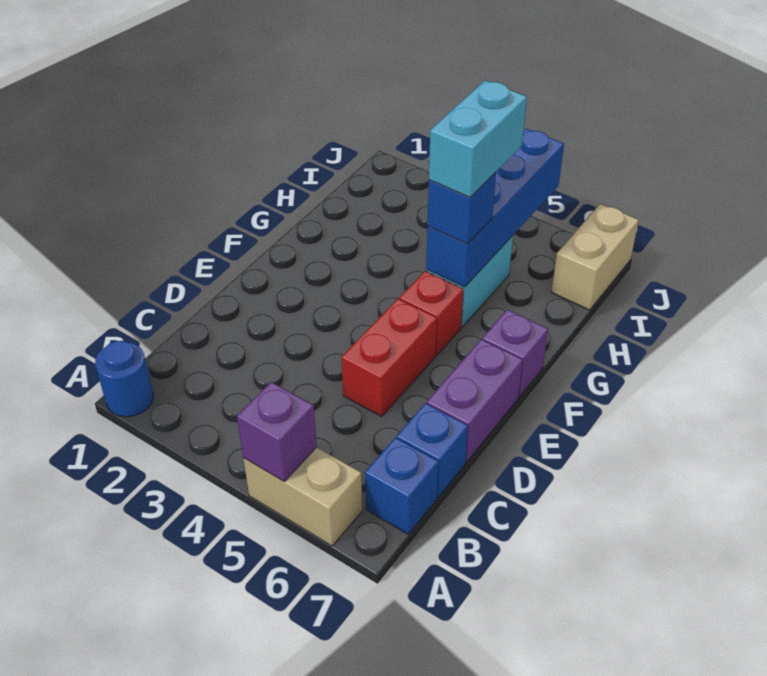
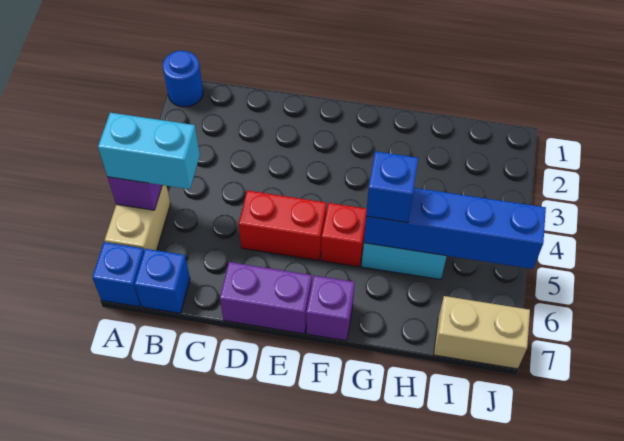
blue brick C7 level 1 -> blue brick A7 level 1
cyan brick G5:H5 level 4 -> cyan brick A5:B5 level 3

